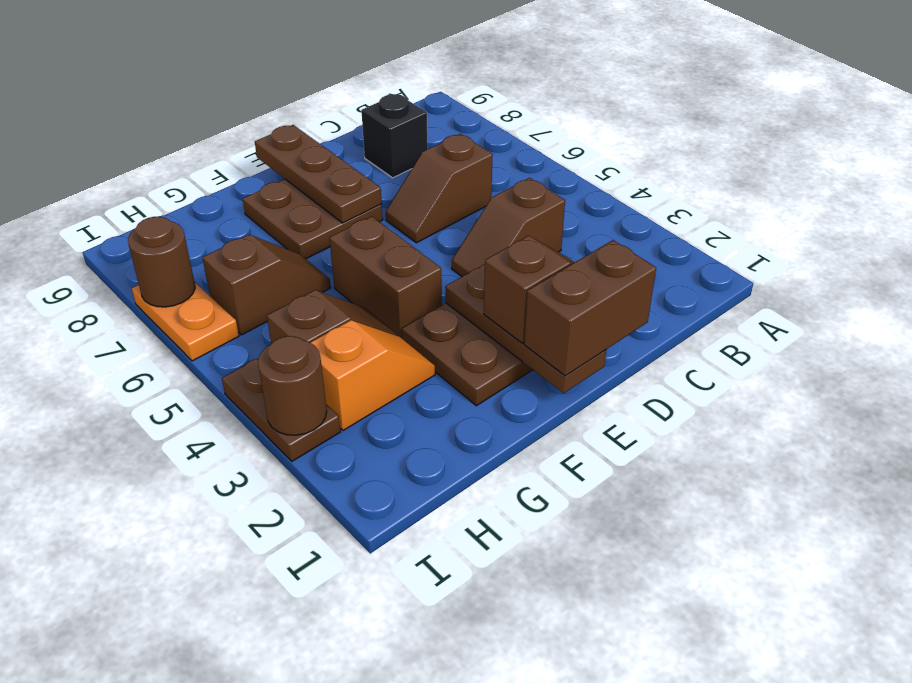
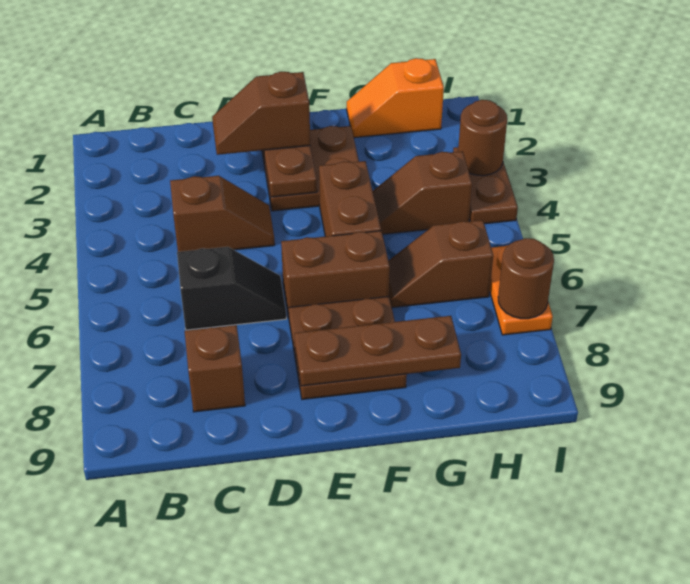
brown slope C6:D6 level 1 top C -> black slope C6:D6 level 1 top C
black brick C8 level 1 -> brown brick C8 level 1
brown brick D1:E1 level 3 -> brown brick E6:F6 level 1
brown plate E7:E9 level 2 -> brown plate E8:G8 level 2
orange slope G3:H3 level 1 top H -> orange slope G1:H1 level 1 top H

